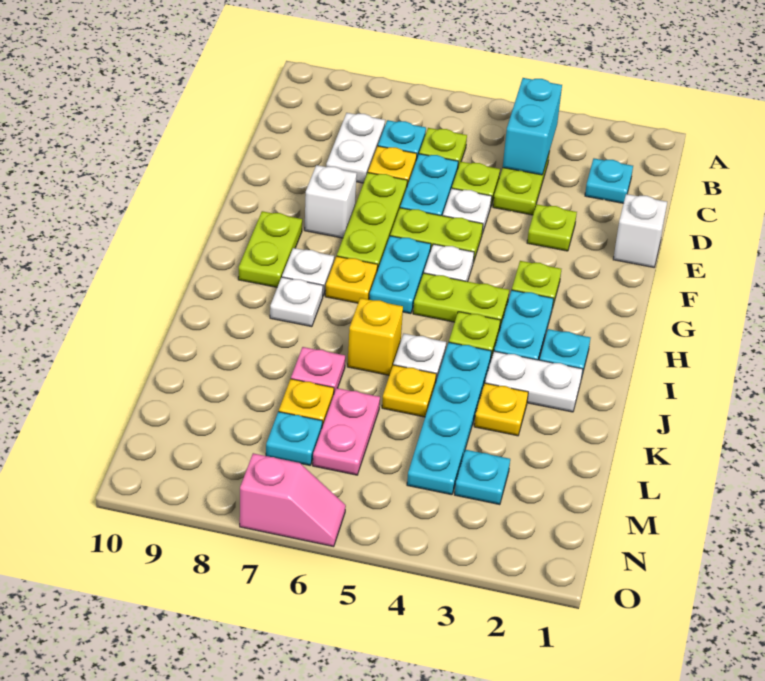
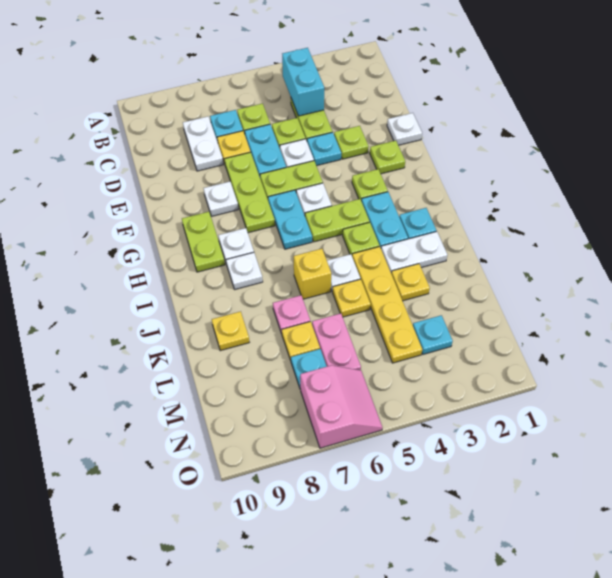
cyan plate C2 level 1 -> cyan plate E4 level 1
white brick E1 level 1 -> white plate E1 level 1
none -> lime plate F2 level 1
white brick F8 level 1 -> white plate F8 level 1
yellow plate H7 level 1 -> yellow plate K9 level 1
cyan plate J4:M4 level 1 -> yellow plate J4:M4 level 1
pink slope O6:O7 level 1 top 7 -> pink slope N6:O7 level 1 top 7

